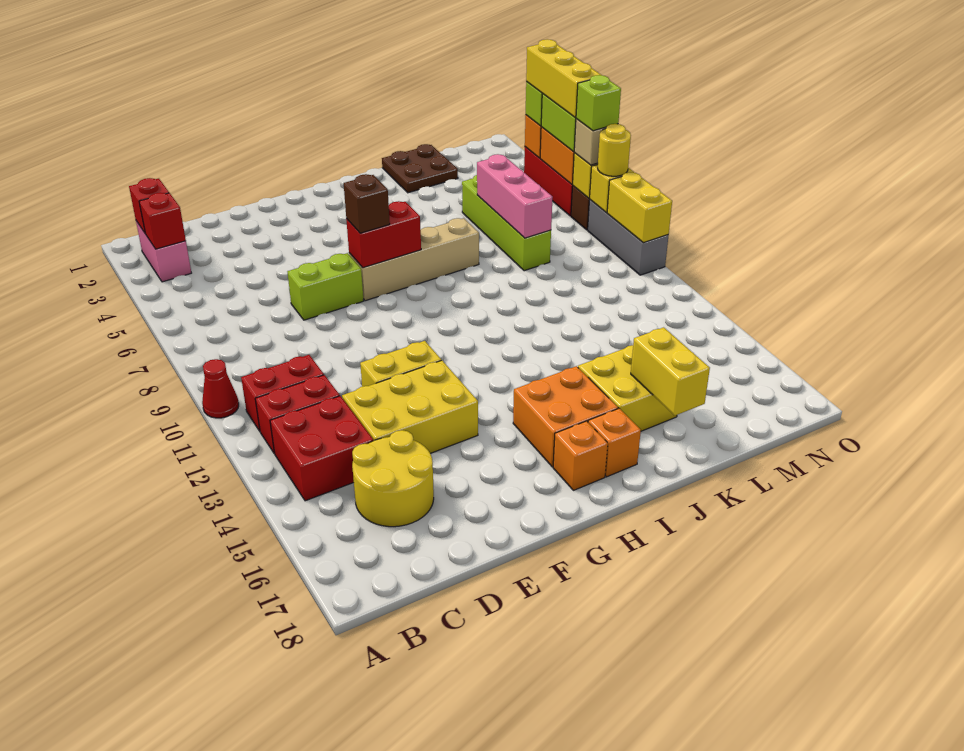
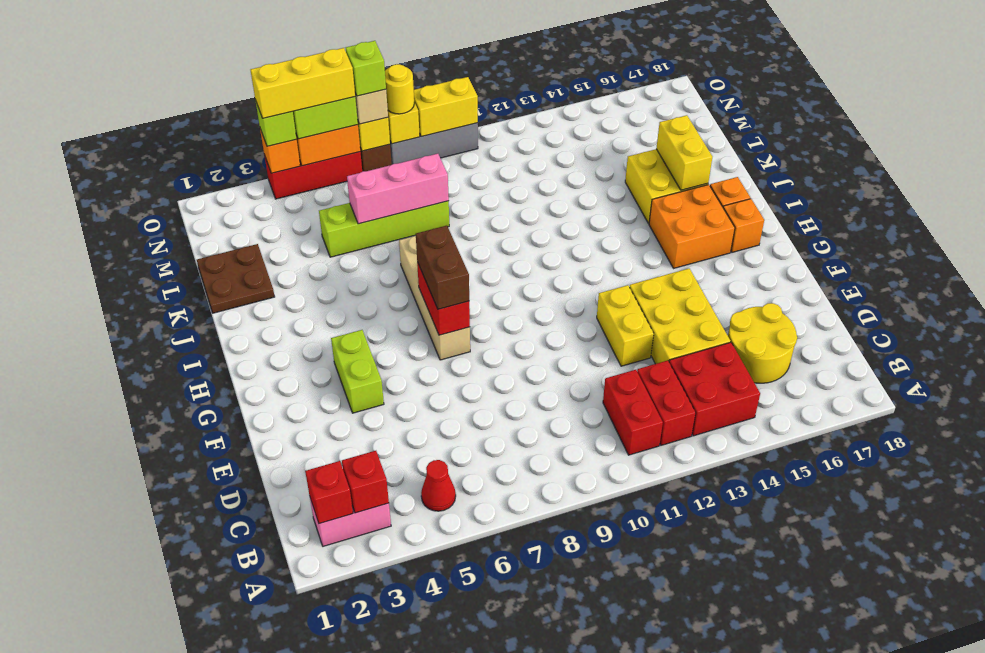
red cone A10 level 1 -> red cone B5 level 1
lime brick E7:F7 level 1 -> lime brick F4:G4 level 1
brown brick G7 level 3 -> brown brick G7:H7 level 3
yellow brick K16:K17 level 2 -> yellow brick J16:K16 level 2

